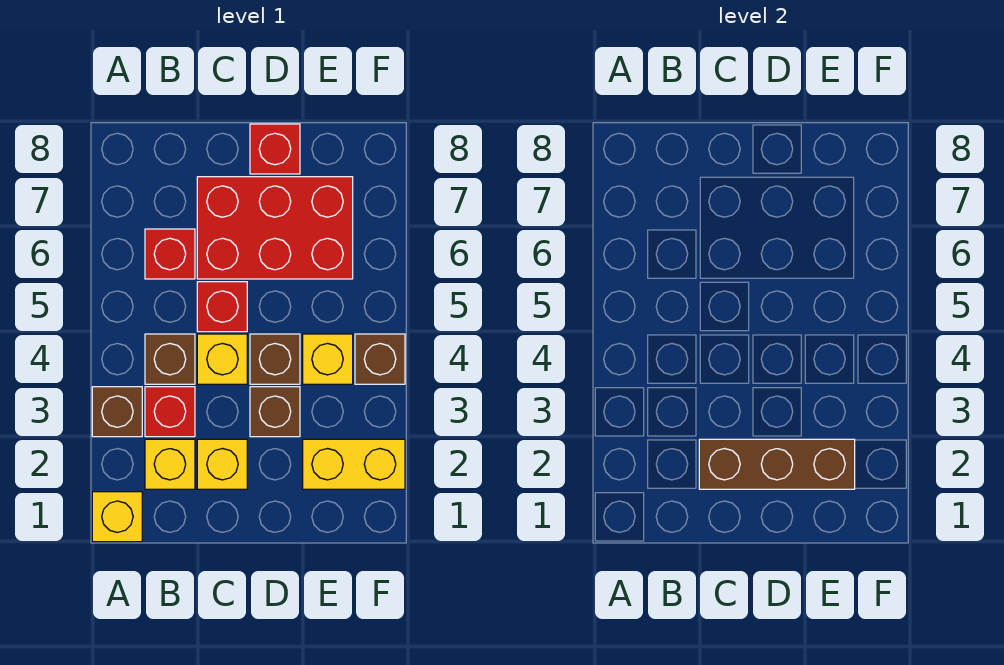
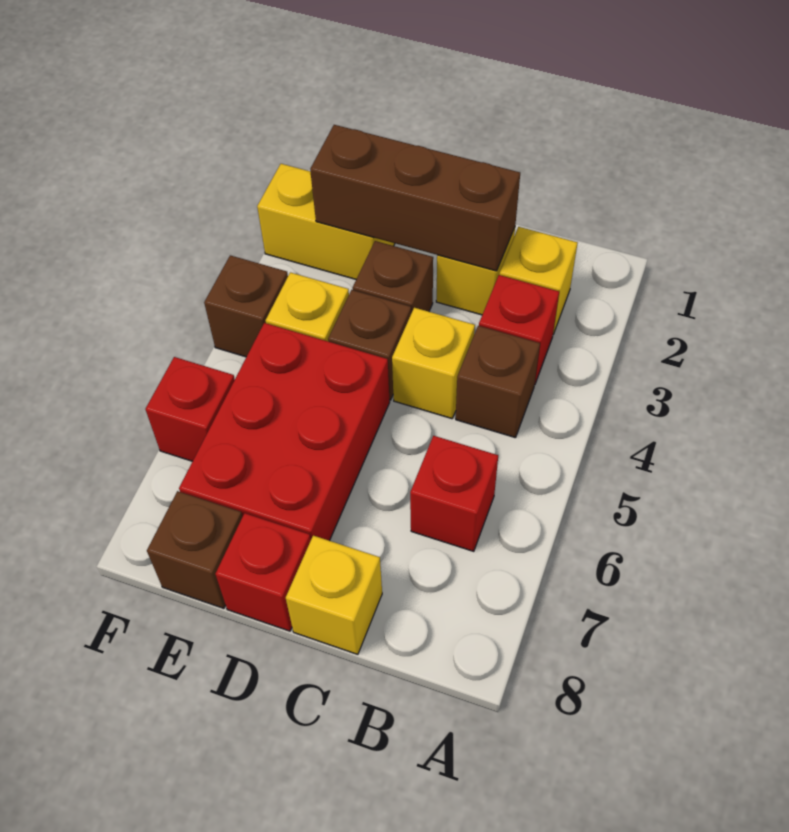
yellow brick A1 level 1 -> yellow brick C8 level 1
brown brick A3 level 1 -> brown brick E8 level 1
red brick C5 level 1 -> red brick F6 level 1
red brick C6:E7 level 1 -> red brick D5:E7 level 1

